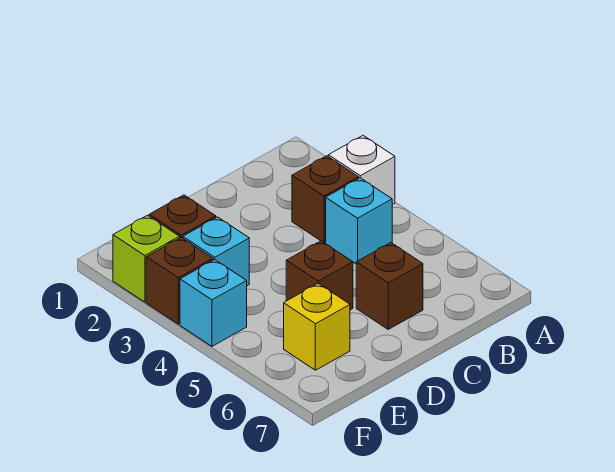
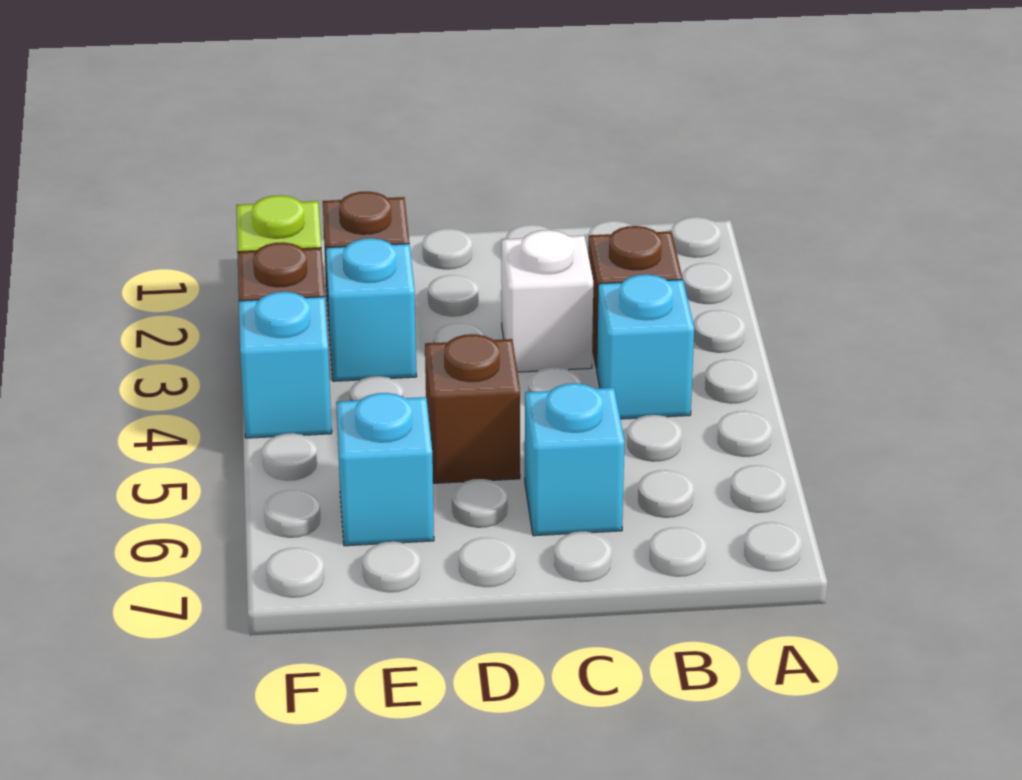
white brick A3 level 1 -> white brick C3 level 1
brown brick C6 level 1 -> cyan brick C6 level 1
yellow brick E6 level 1 -> cyan brick E6 level 1

